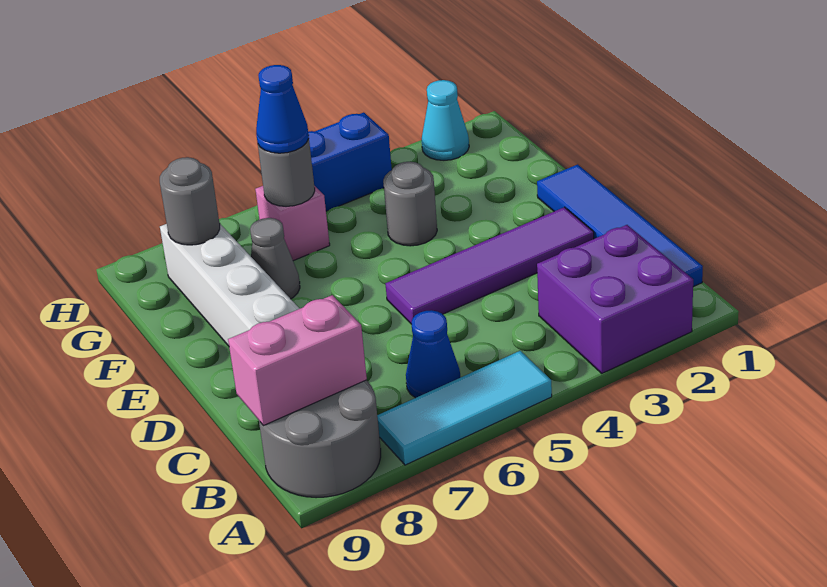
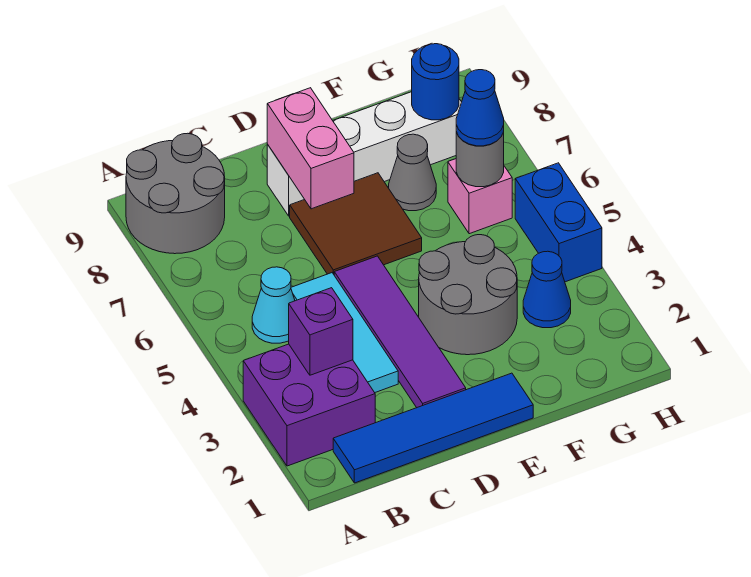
cyan tile A5:A7 level 1 -> cyan tile C3:C5 level 1
none -> purple brick B3 level 2
blue cone B6 level 1 -> blue cone G3 level 1
pink brick B8:B9 level 2 -> pink brick D7:D8 level 2
none -> brown tile D6:E7 level 1
grey round brick F4 level 1 -> grey round brick E3:F4 level 1
grey round brick G8 level 2 -> blue round brick G8 level 2
cyan cone H2 level 1 -> cyan cone B5 level 1

